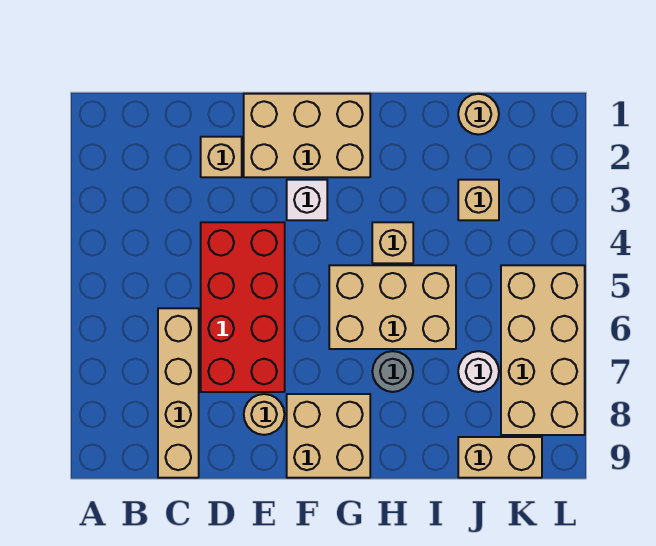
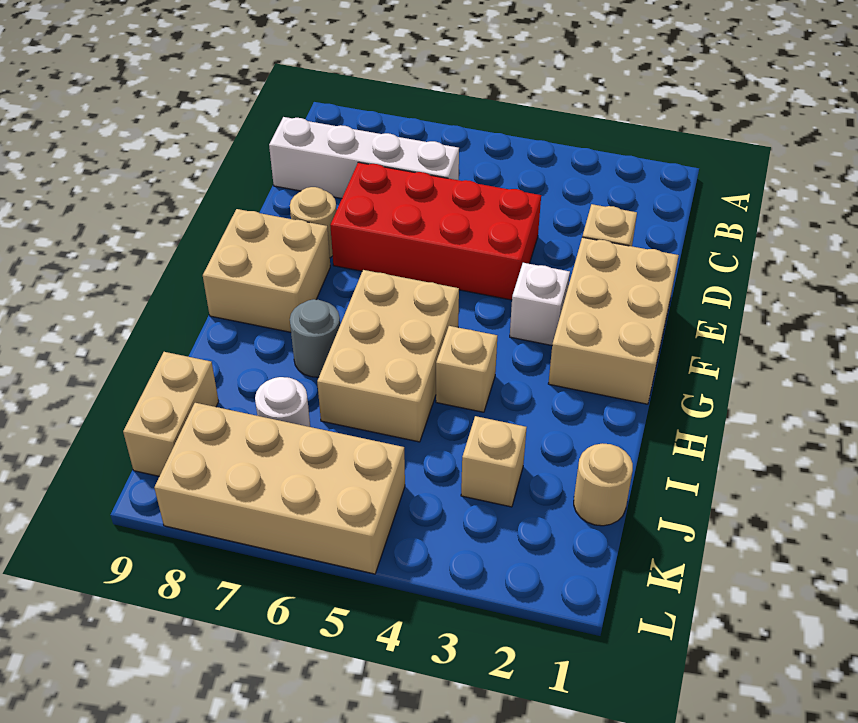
tan brick C6:C9 level 1 -> white brick C6:C9 level 1

